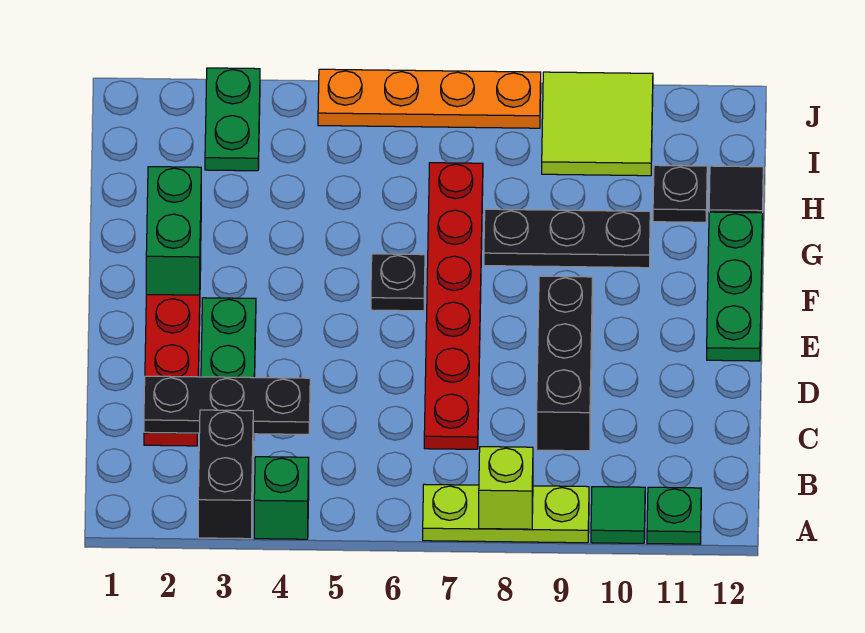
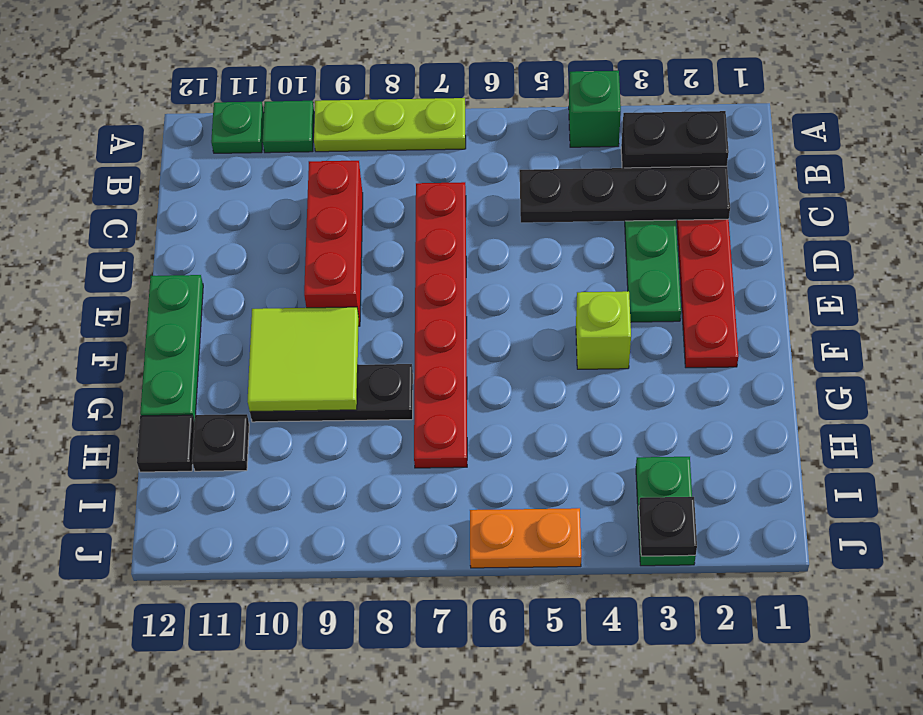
black brick A3:B3 level 1 -> black brick B2:B3 level 1
lime brick A8 level 2 -> lime brick F4 level 1
black plate C2:C4 level 2 -> black plate C2:C5 level 2
black brick C9:E9 level 1 -> red brick C9:E9 level 1
green brick F2:G2 level 2 -> none
black plate F6 level 1 -> black plate J3 level 2
lime tile I9:J10 level 1 -> lime tile F9:G10 level 2
orange plate J5:J8 level 1 -> orange plate J5:J6 level 1

